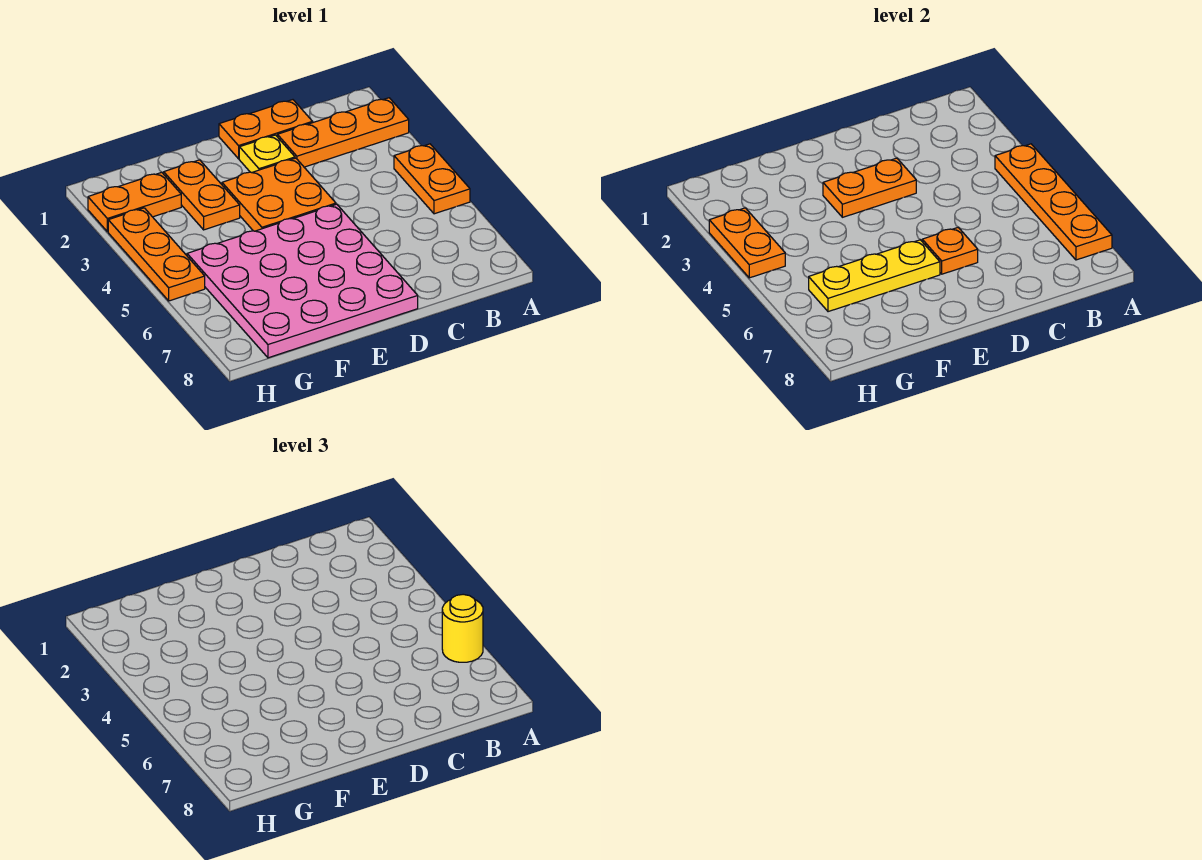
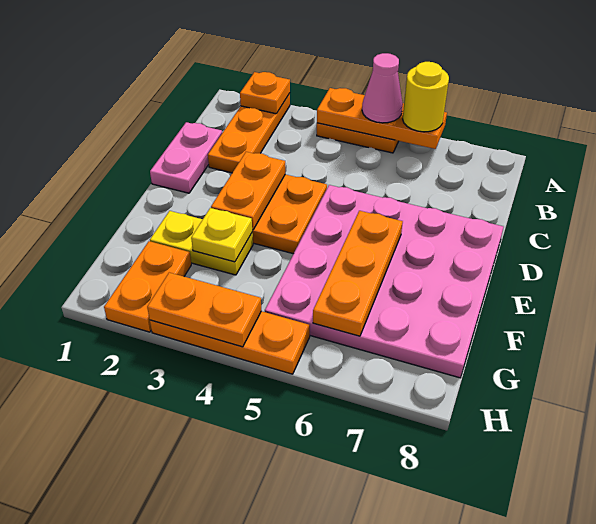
orange plate A4:A7 level 2 -> orange plate A4:A6 level 2
none -> pink cone A5 level 3
orange plate C1:D1 level 1 -> pink plate C1:D1 level 1
yellow plate D2 level 1 -> yellow plate F3 level 2
orange plate D6 level 2 -> orange plate A2 level 2
yellow plate E6:G6 level 2 -> orange plate E6:G6 level 2
orange plate F2:F3 level 1 -> yellow plate F2:F3 level 1

